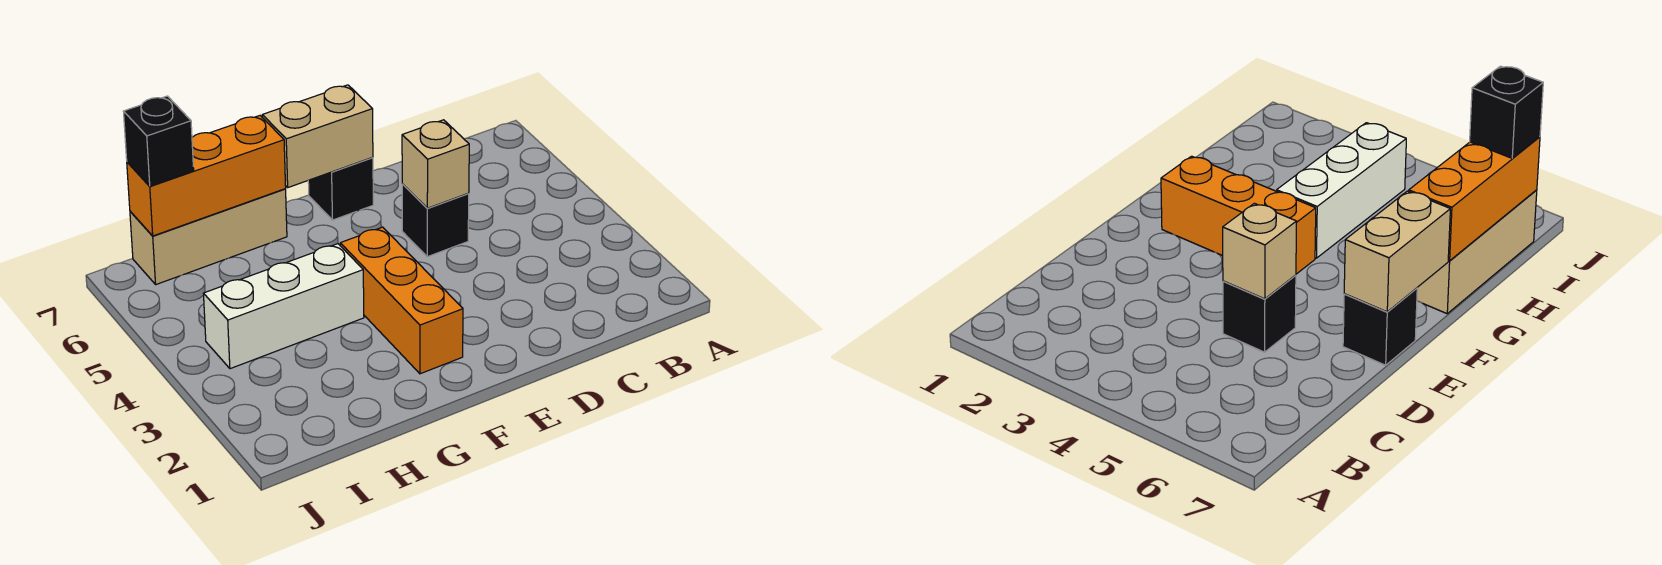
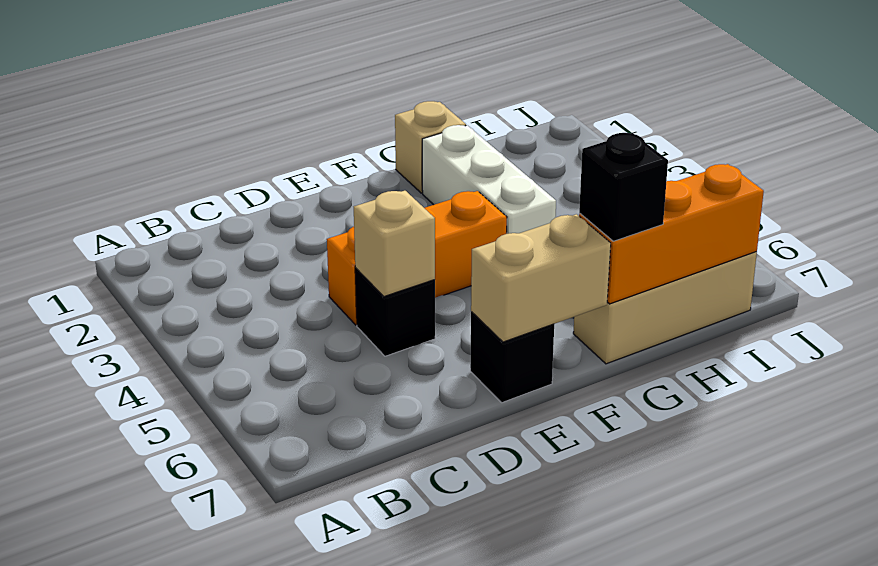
orange brick F2:F4 level 1 -> orange brick D4:F4 level 1
none -> tan brick G1 level 1
white brick G4:I4 level 1 -> white brick G2:G4 level 1
black brick I7 level 3 -> black brick G7 level 3

